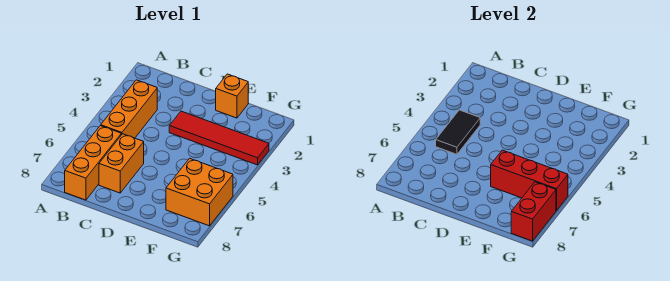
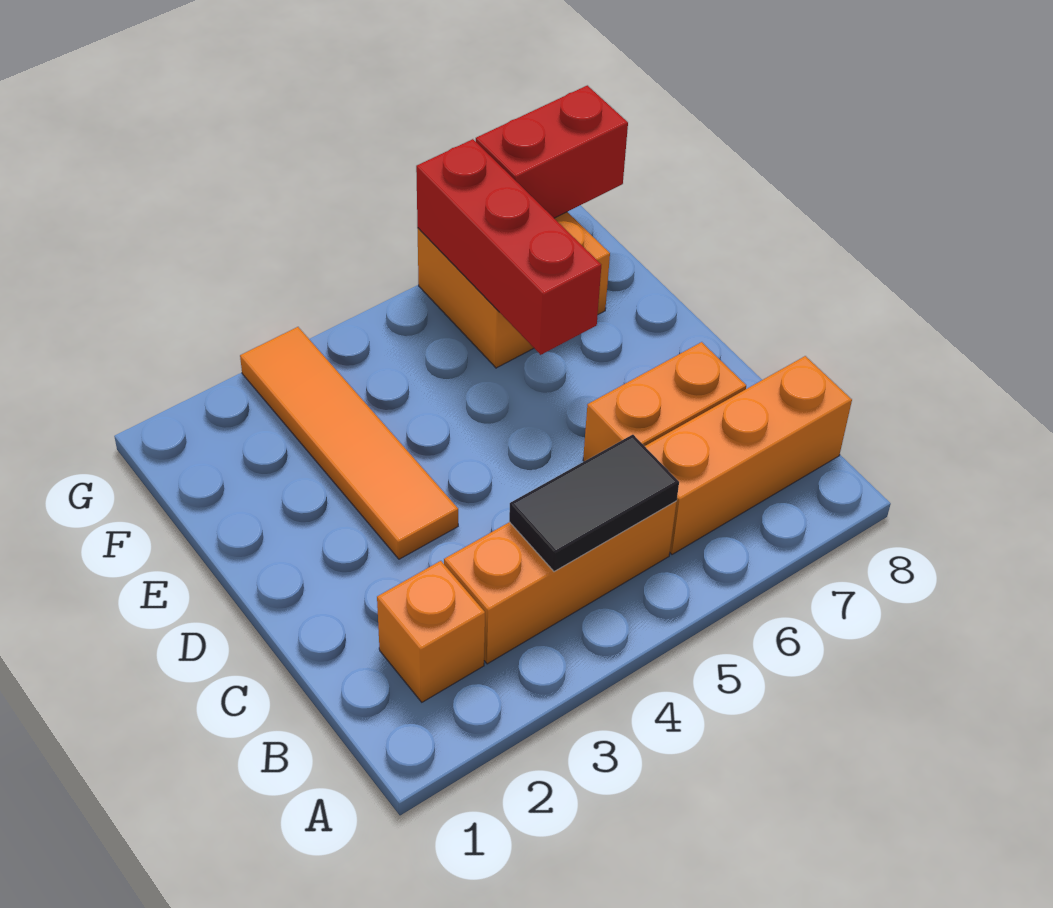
red tile D3:G3 level 1 -> orange tile D3:G3 level 1
orange brick E1 level 1 -> orange brick B2 level 1

